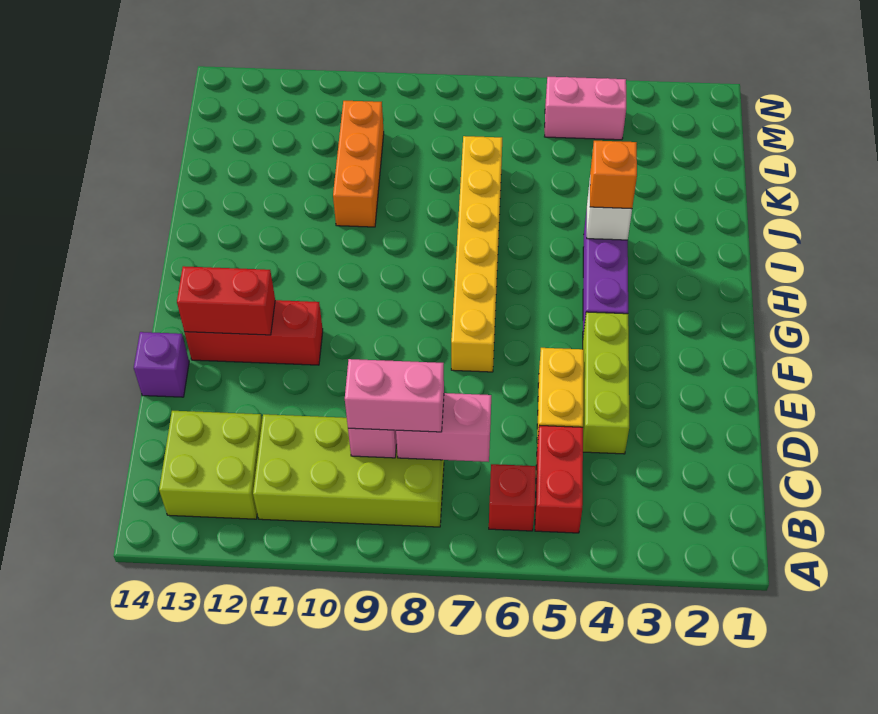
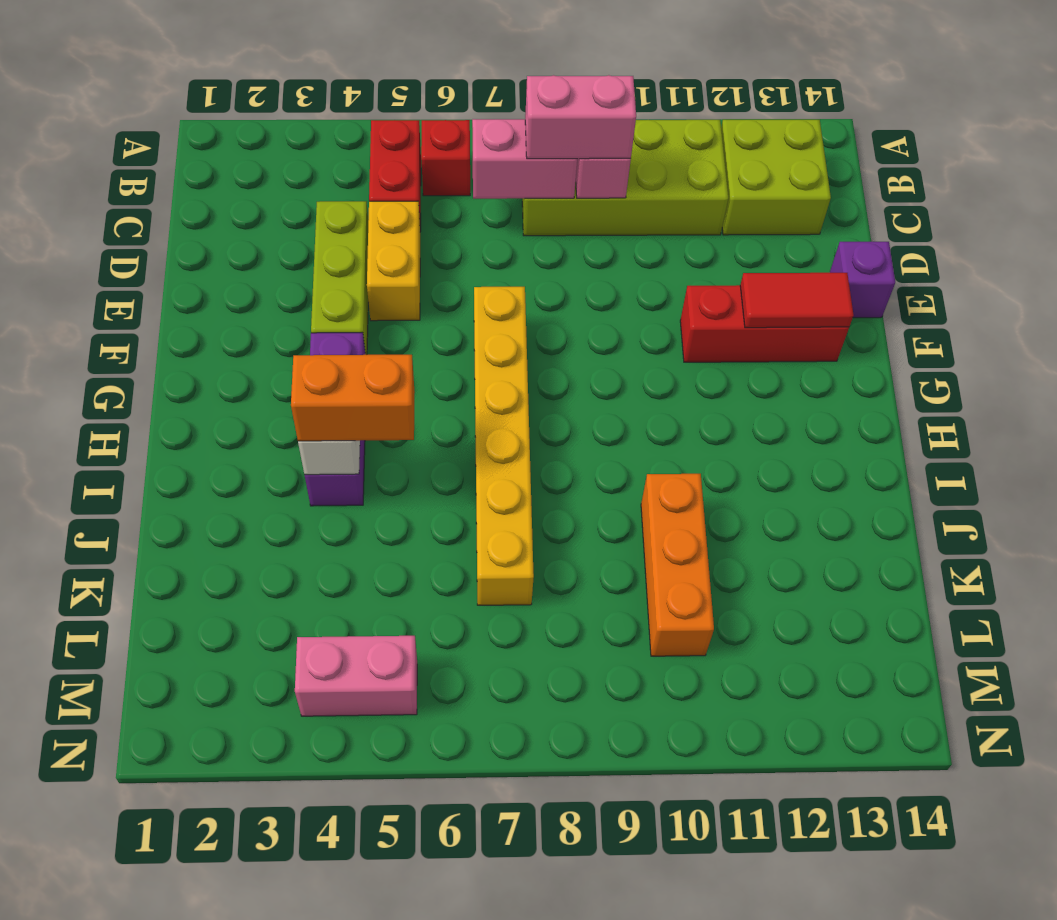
red brick F12:F13 level 2 -> red tile F12:F13 level 2
orange brick I4 level 3 -> orange brick I4:I5 level 3

